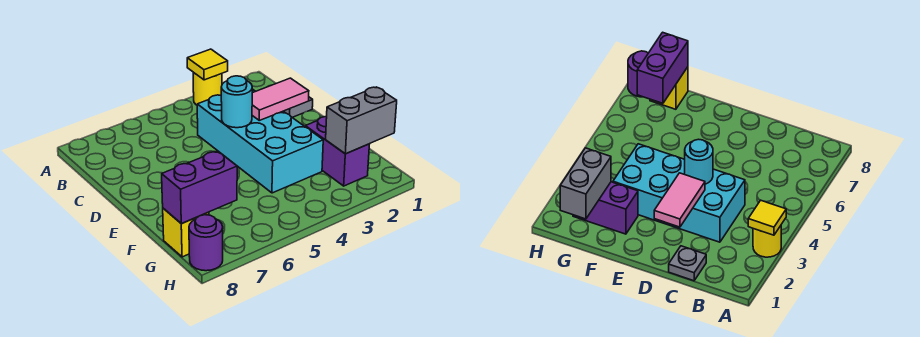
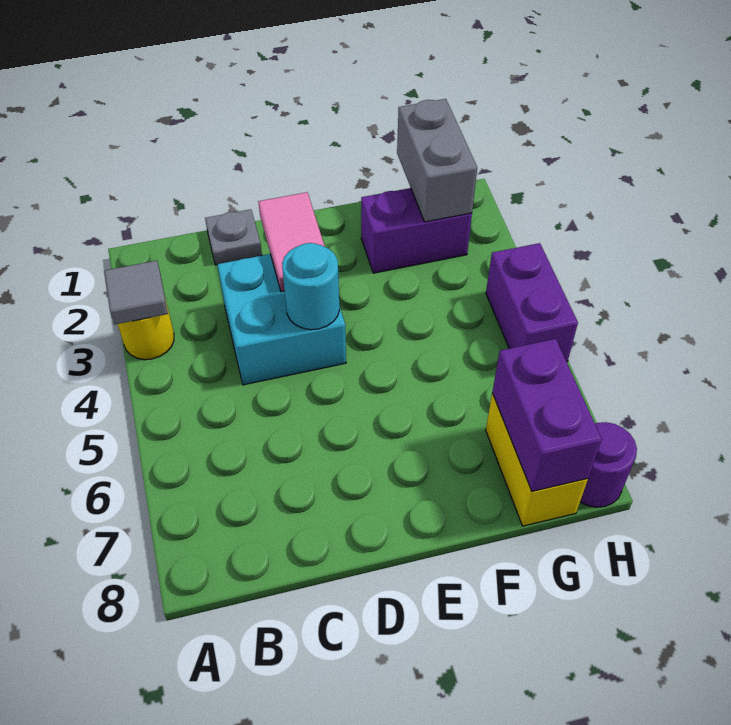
yellow tile A3 level 2 -> grey tile A3 level 2
cyan brick C3:F4 level 1 -> cyan brick C3:D4 level 1
yellow brick G8 level 1 -> yellow brick G7:G8 level 1
none -> purple brick H4:H5 level 1

